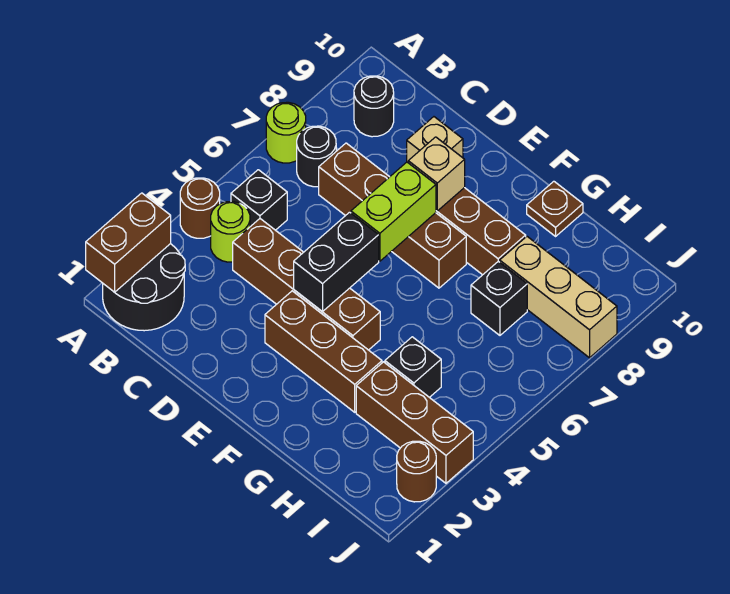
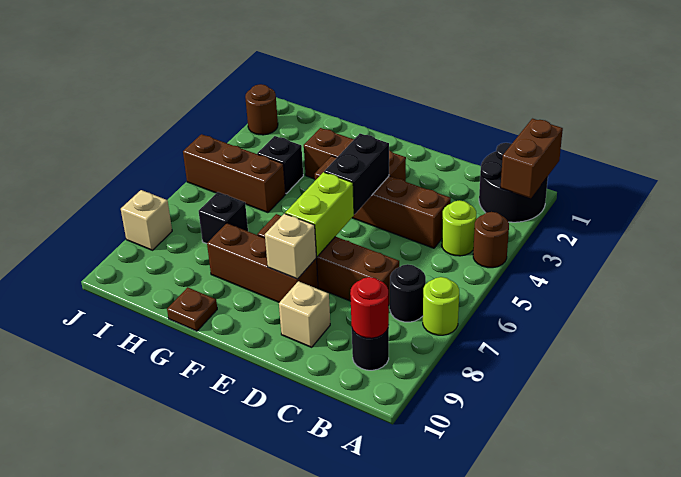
black brick B5 level 1 -> none
none -> red round brick B9 level 2
brown brick H3:J3 level 1 -> brown brick H5:J5 level 1
tan brick H8:J8 level 1 -> tan brick J8 level 1

